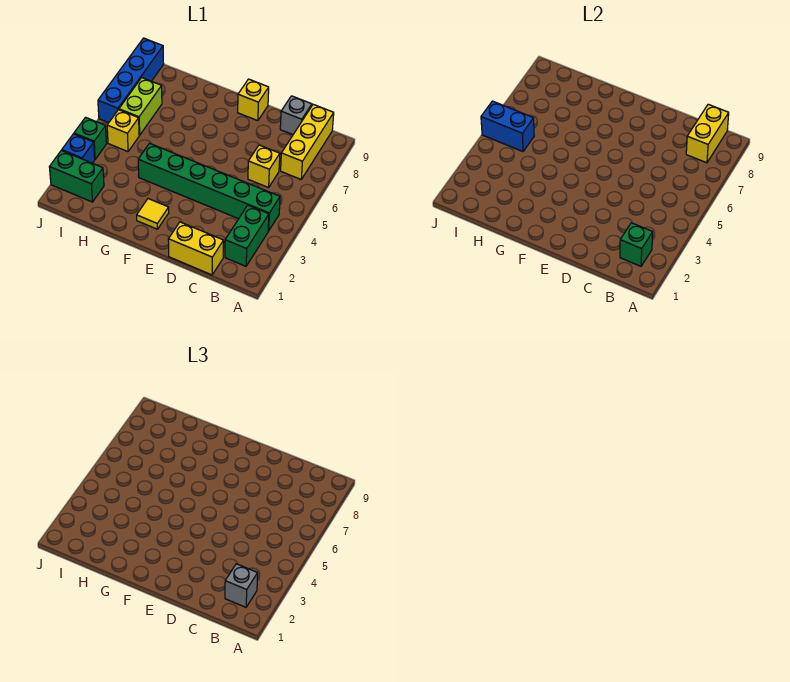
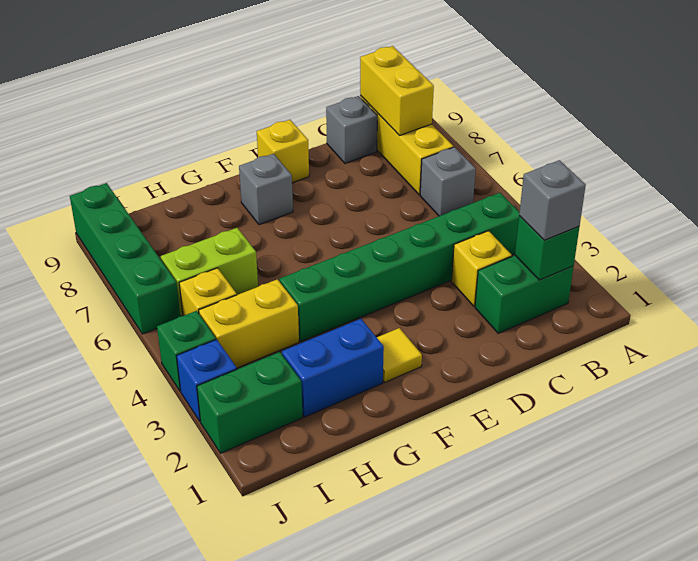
green brick B2:B3 level 1 -> green brick B2:C2 level 1
none -> grey brick B6 level 1
yellow brick C1:D1 level 1 -> yellow brick H4:I4 level 1
yellow brick C6 level 1 -> yellow brick C3 level 1
none -> grey brick F8 level 1
blue brick I5:J5 level 2 -> blue brick G2:H2 level 1
lime brick I6:I7 level 1 -> lime brick H6:I6 level 1
blue brick J6:J9 level 1 -> green brick J6:J9 level 1

